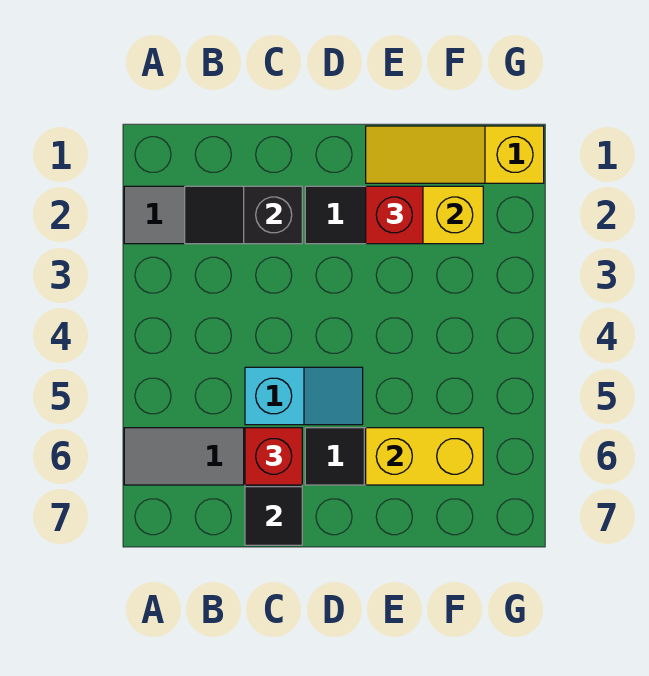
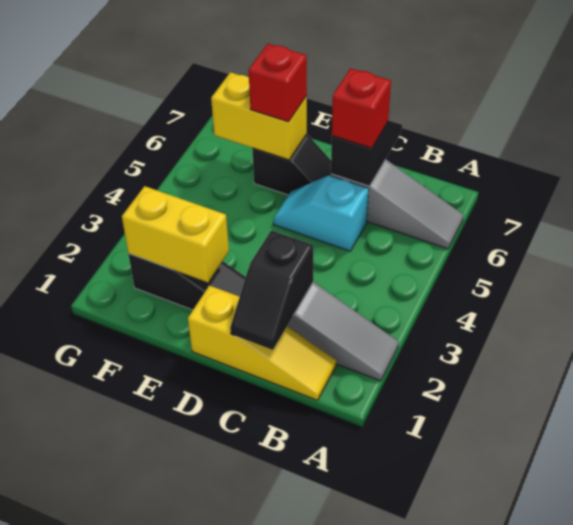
black slope B2:C2 level 2 top C -> black slope C1:C2 level 2 top 2
yellow slope E1:G1 level 1 top G -> yellow slope B1:D1 level 1 top D
red brick E2 level 3 -> red brick E6 level 3

